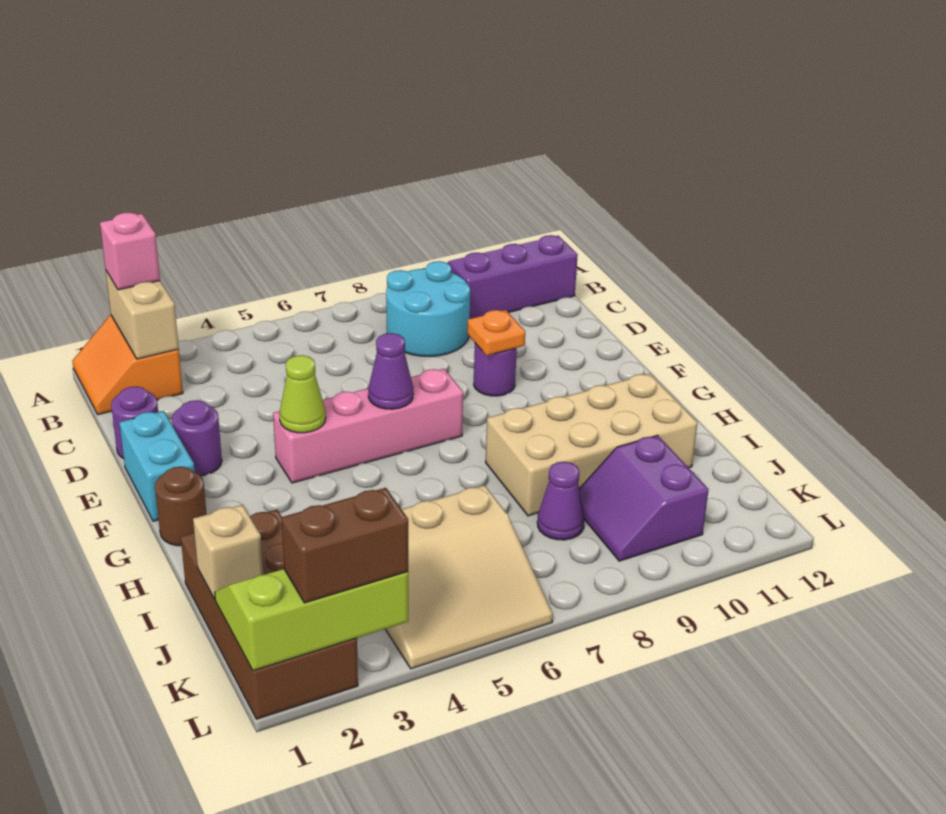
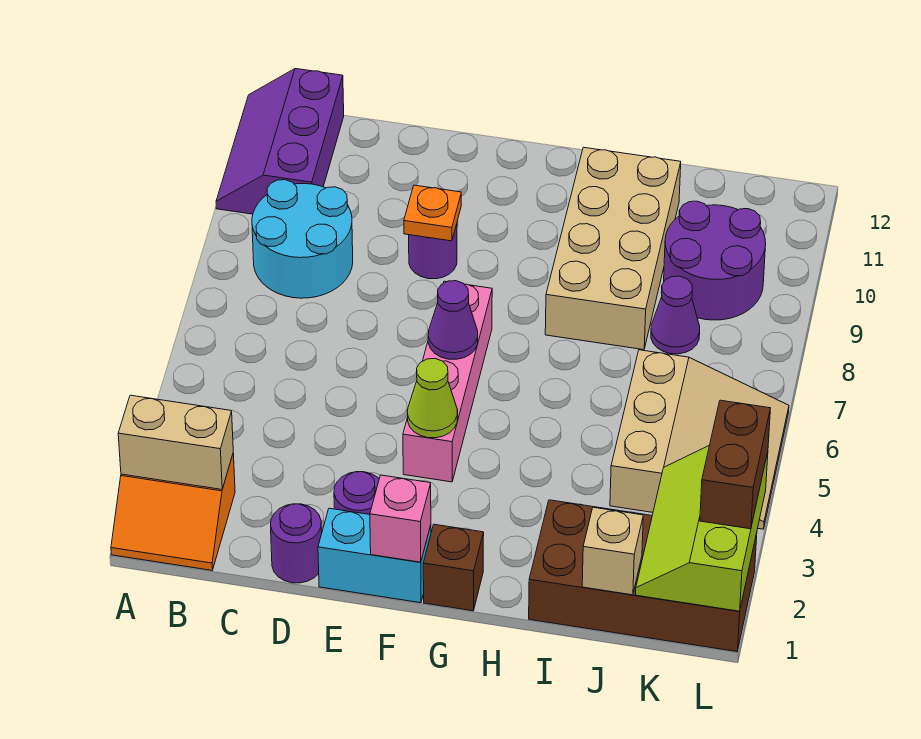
pink brick A2 level 3 -> pink brick F1 level 2
brown round brick G1 level 1 -> brown brick G1 level 1
purple slope J9:K10 level 1 top 10 -> purple round brick J9:K10 level 1

